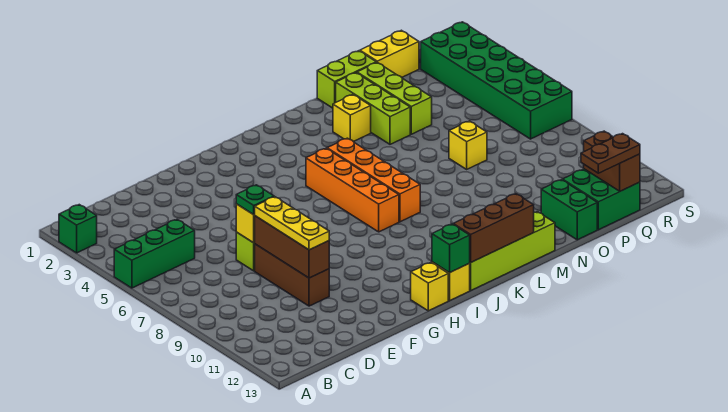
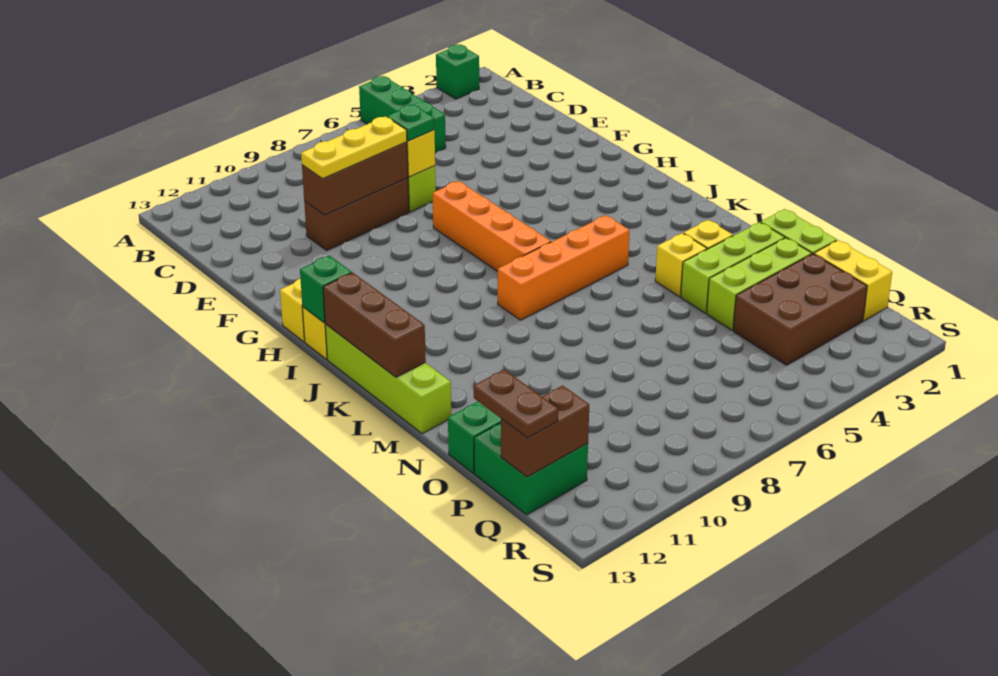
orange brick J5:J8 level 1 -> orange brick G7:J7 level 1
yellow brick O7 level 1 -> yellow brick M4 level 1
none -> brown brick P2:Q4 level 1
green brick R2:S7 level 1 -> none

